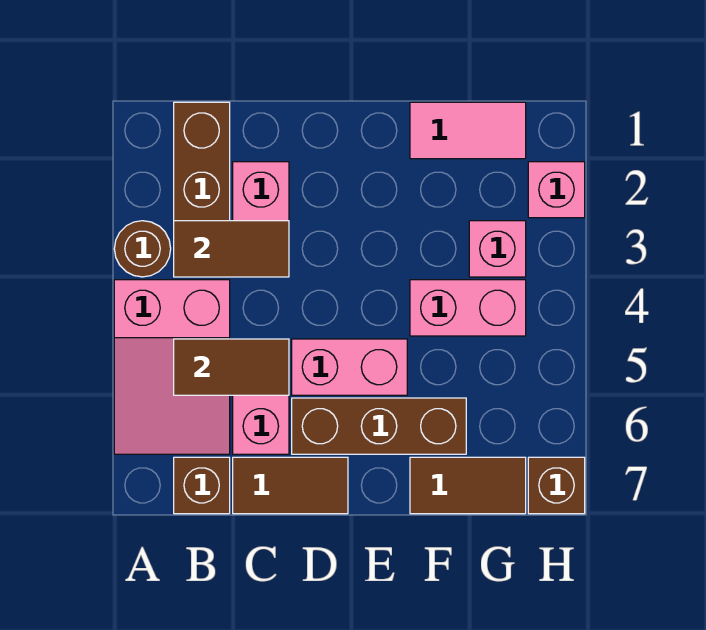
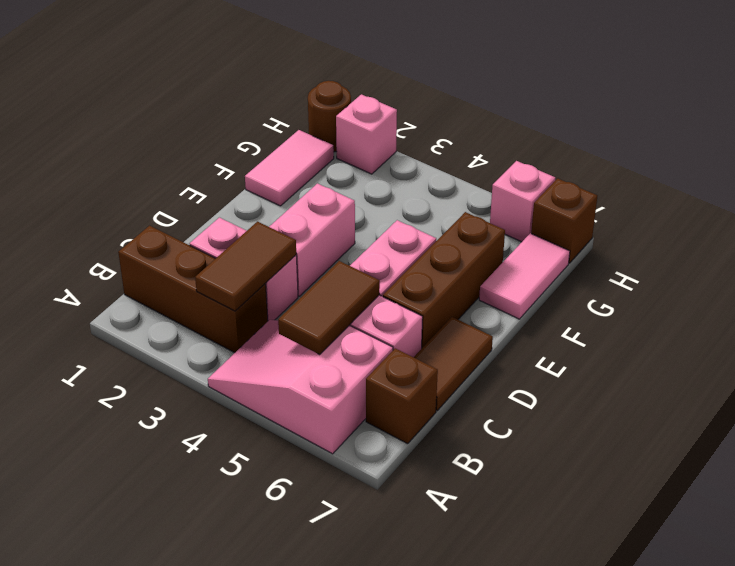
brown round brick A3 level 1 -> brown round brick H1 level 1
pink slope A4:B6 level 1 top 4 -> pink slope A4:B6 level 1 top 6
pink brick F4:G4 level 1 -> pink brick D3:E3 level 1
brown tile F7:G7 level 1 -> pink tile F7:G7 level 1
pink brick G3 level 1 -> pink brick H6 level 1

